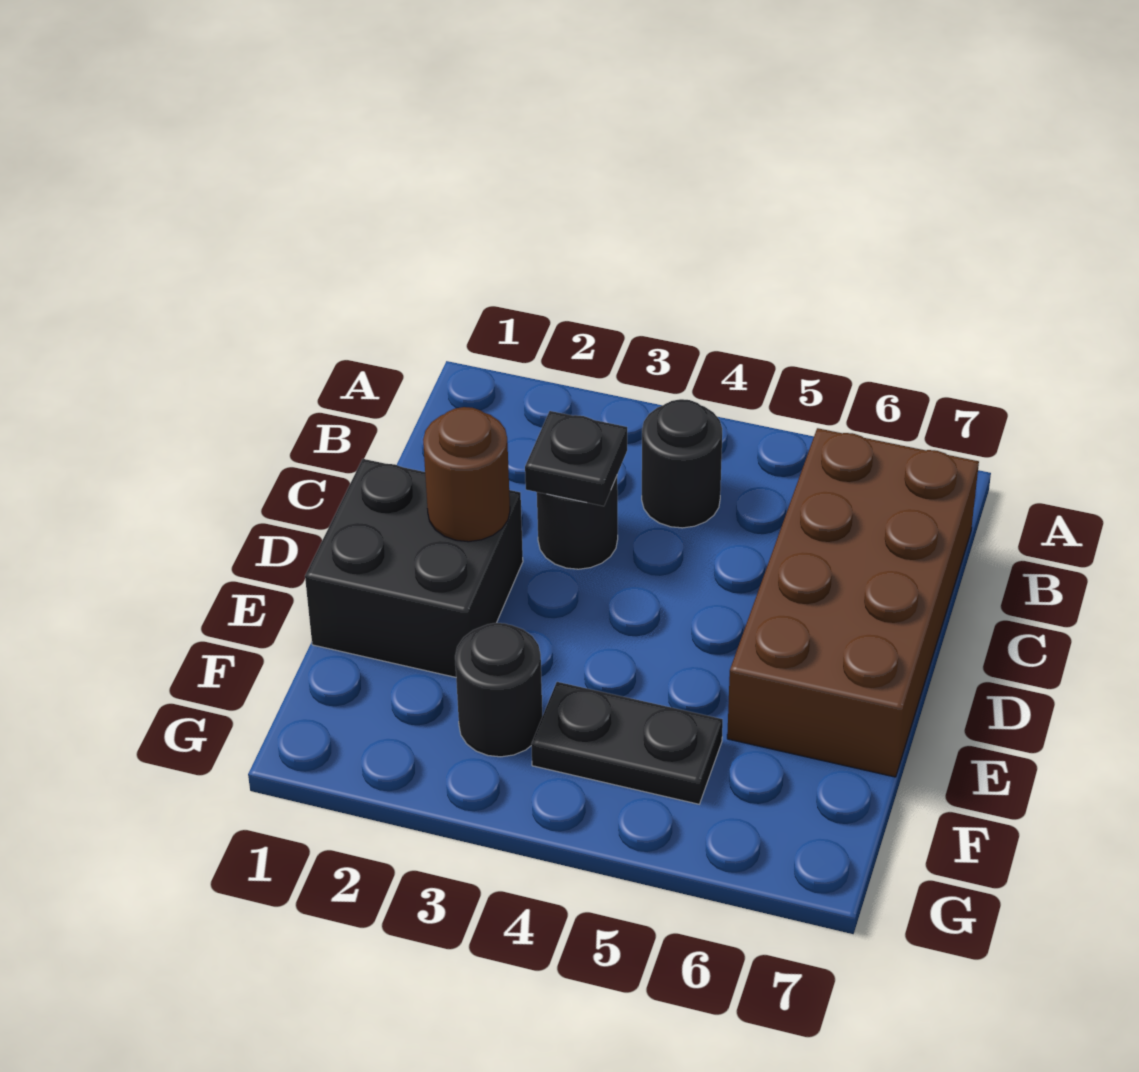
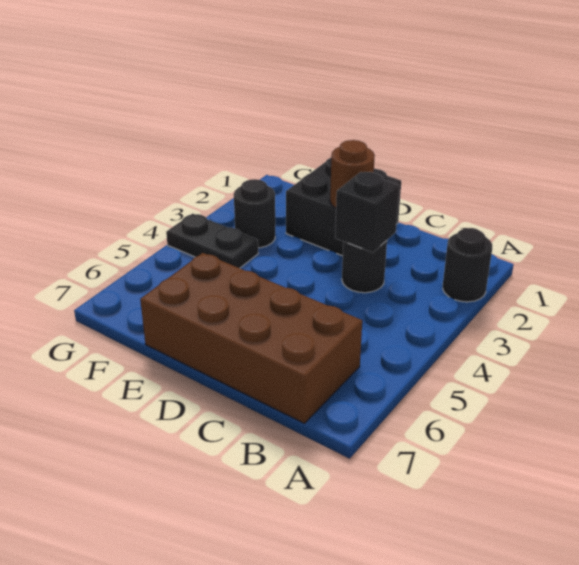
black round brick B4 level 1 -> black round brick A2 level 1
black plate C3 level 2 -> black brick C3 level 2
black plate F4:F5 level 1 -> black plate F4:G4 level 1

